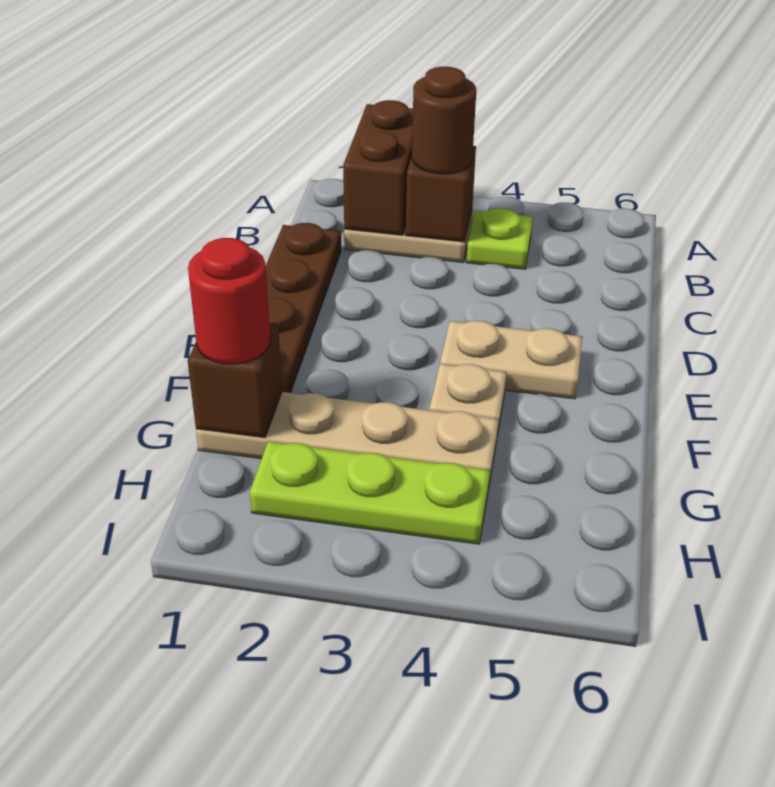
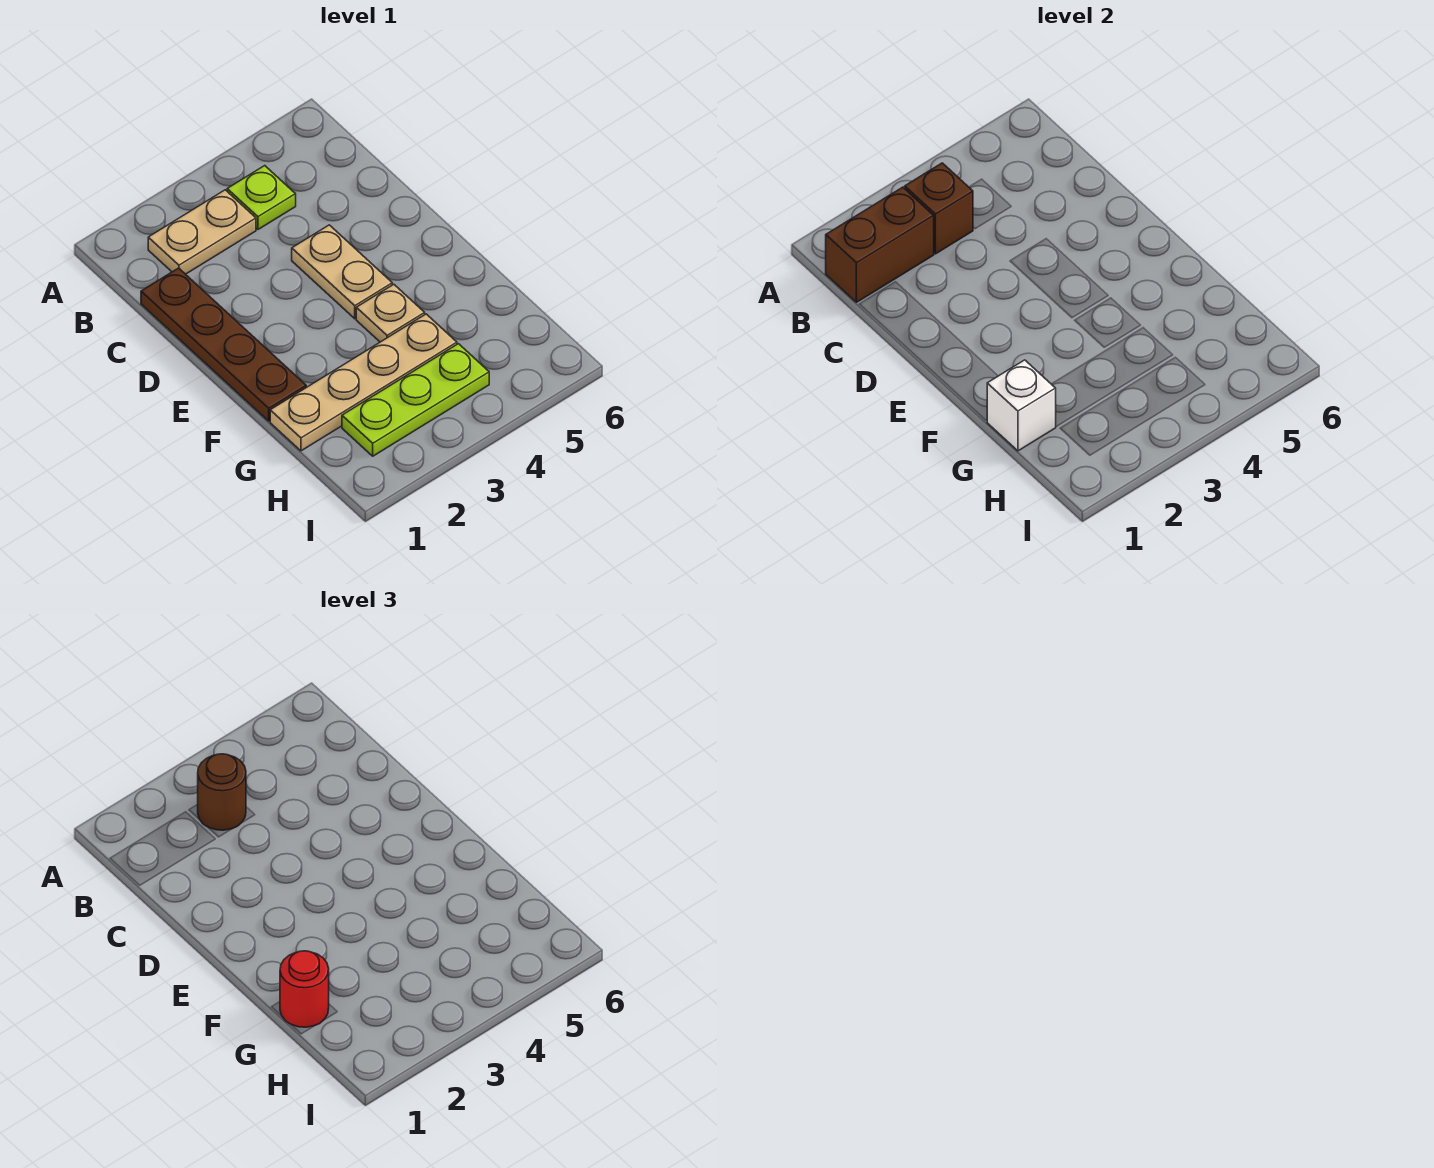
brown brick A2:B2 level 2 -> brown brick B1:B2 level 2
tan plate E4:E5 level 1 -> tan plate D4:E4 level 1
brown brick G1 level 2 -> white brick G1 level 2

